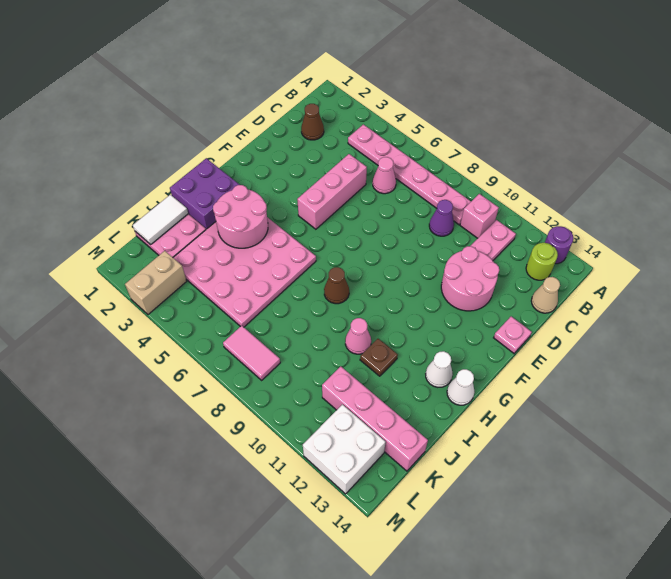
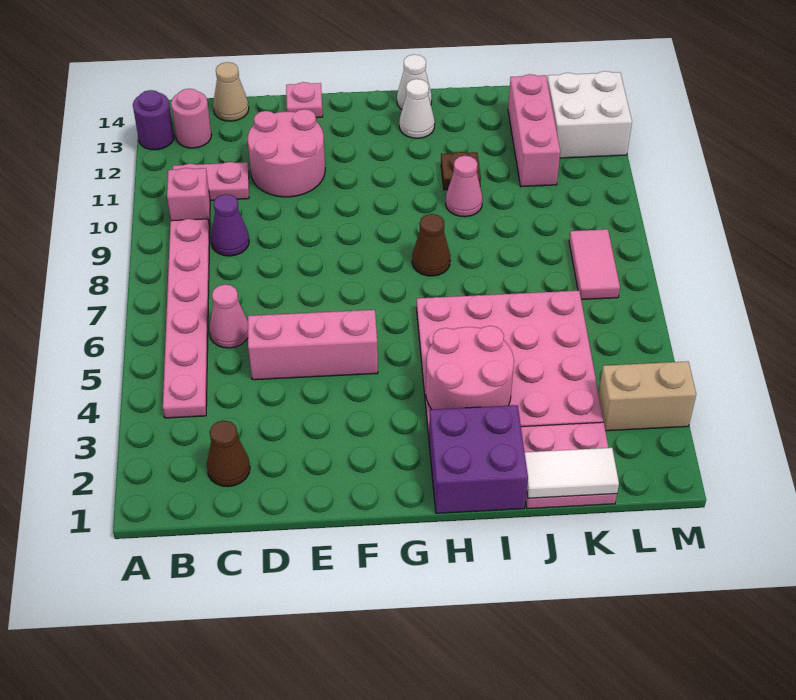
lime round brick B13 level 1 -> pink round brick B13 level 1
pink brick K11:K14 level 1 -> pink brick K11:K13 level 1

